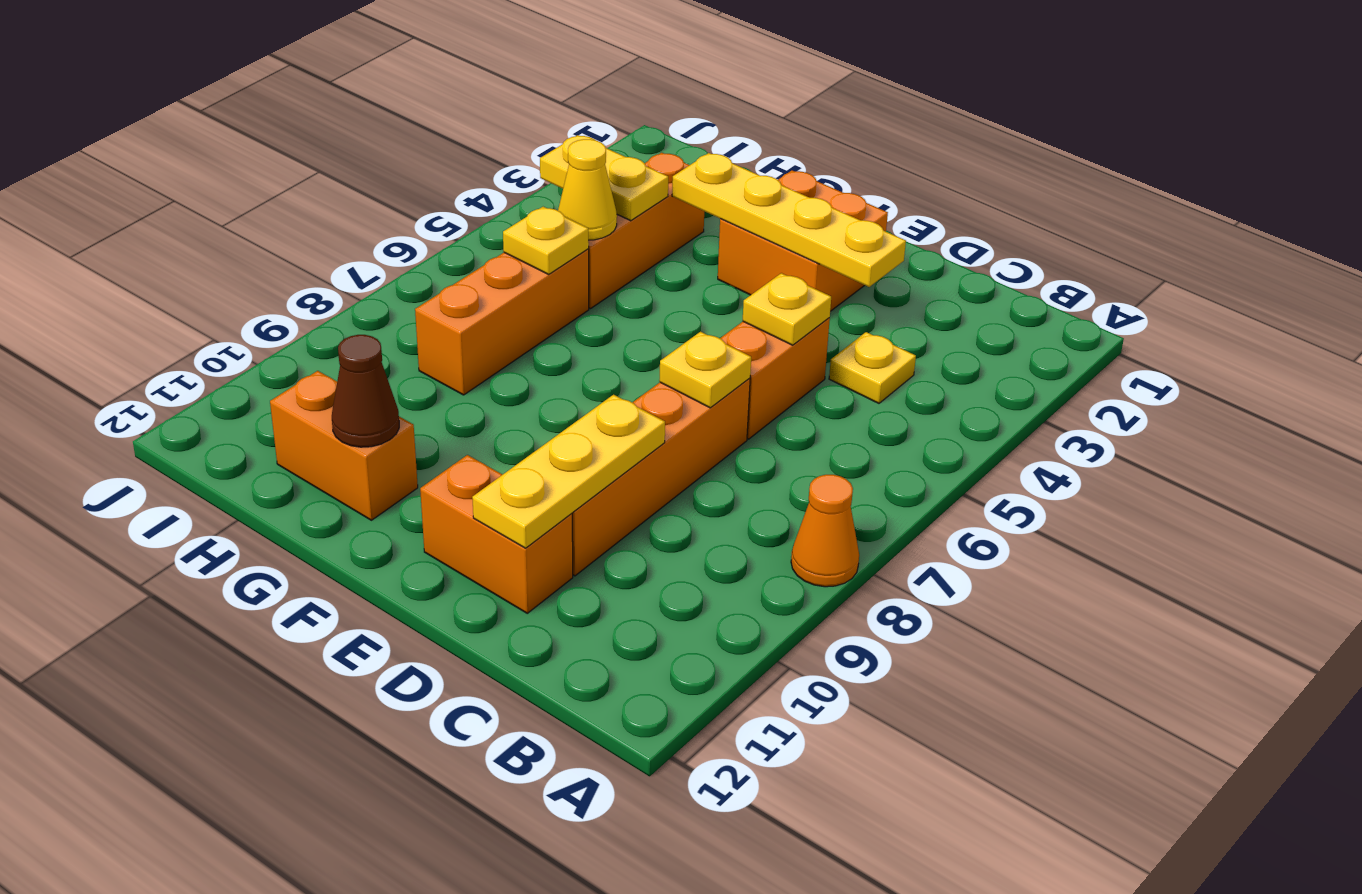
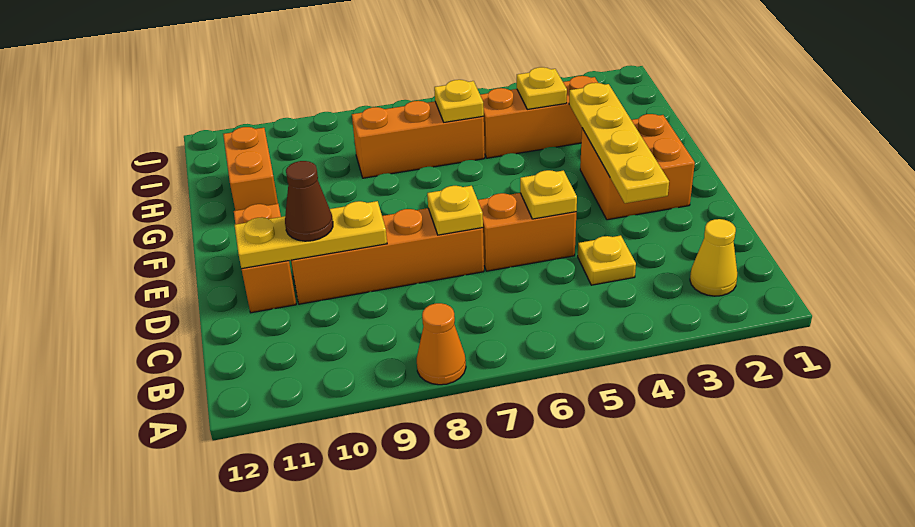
brown cone G11 level 2 -> brown cone D10 level 3
yellow plate H4:I4 level 2 -> yellow plate H4 level 2
yellow cone H5 level 2 -> yellow cone B2 level 1

